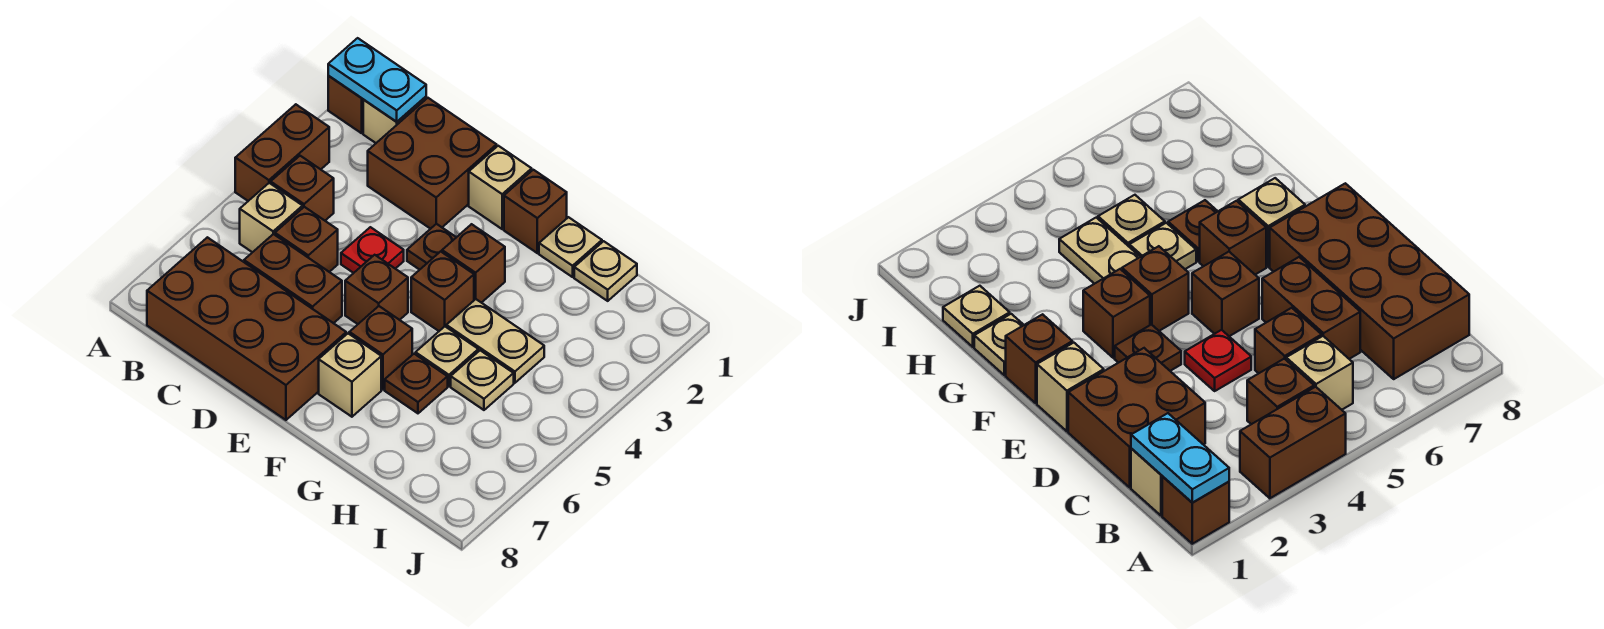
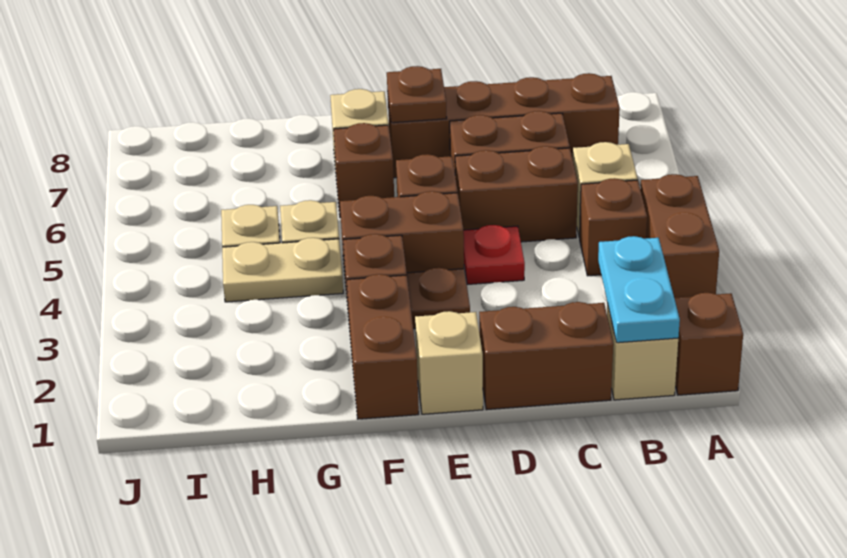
cyan plate A1:B1 level 2 -> cyan plate B1:B2 level 2
brown brick B7:E8 level 1 -> brown brick B7:E7 level 1
brown brick C1:D2 level 1 -> brown brick C1:D1 level 1
brown brick C5 level 1 -> brown brick C5:D5 level 1
brown brick F1 level 1 -> brown brick F1:F2 level 1
brown brick F4 level 1 -> brown brick E4:F4 level 1
tan plate G1 level 1 -> none
brown plate G6 level 1 -> brown plate E7 level 2
tan plate H1 level 1 -> none

